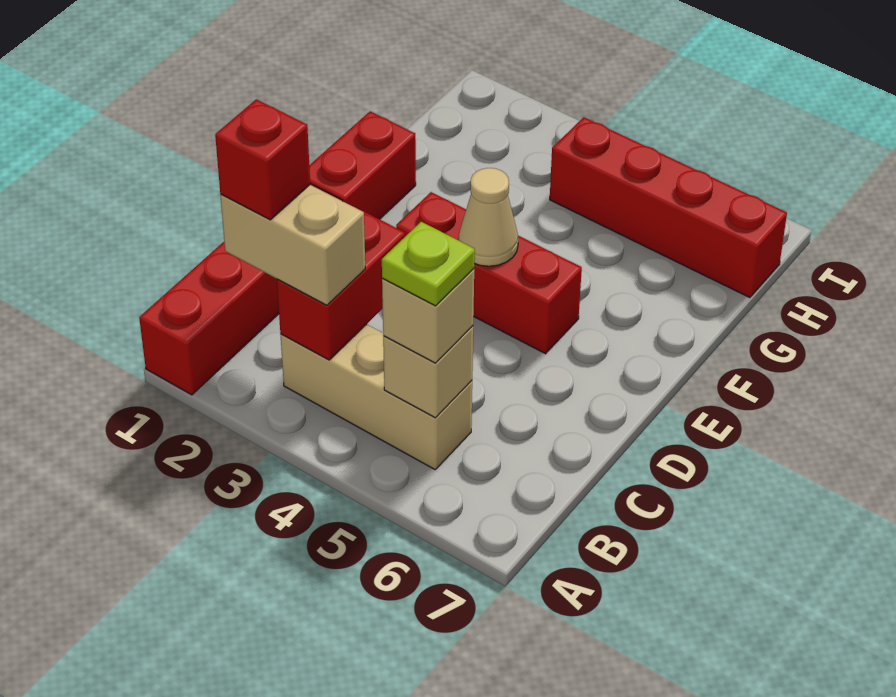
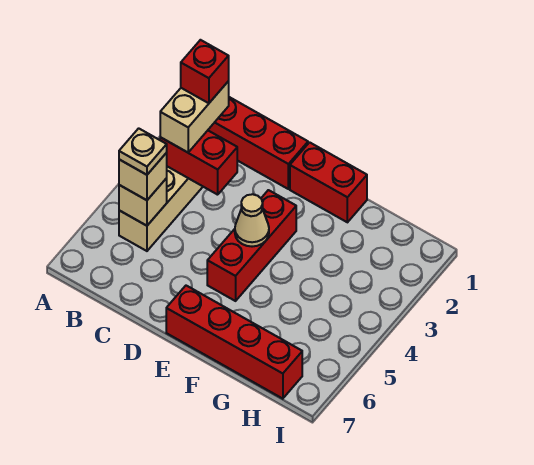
lime plate B5 level 4 -> tan plate B5 level 4
red brick H4:H7 level 1 -> red brick E7:H7 level 1

